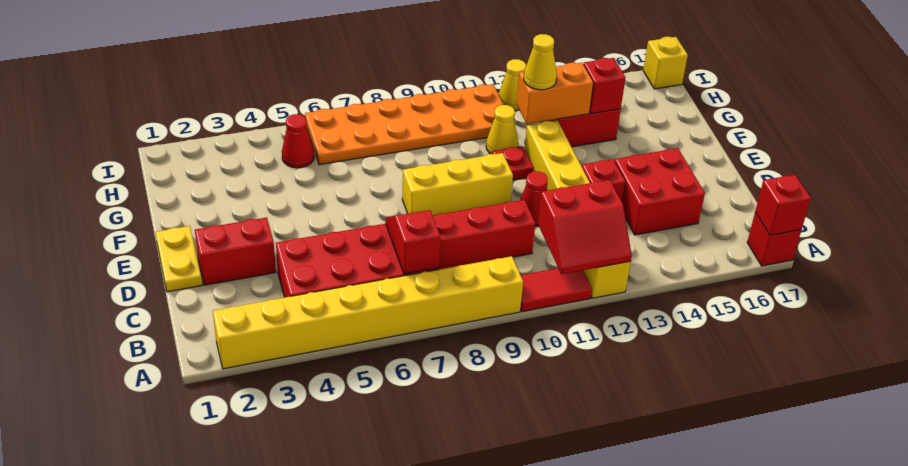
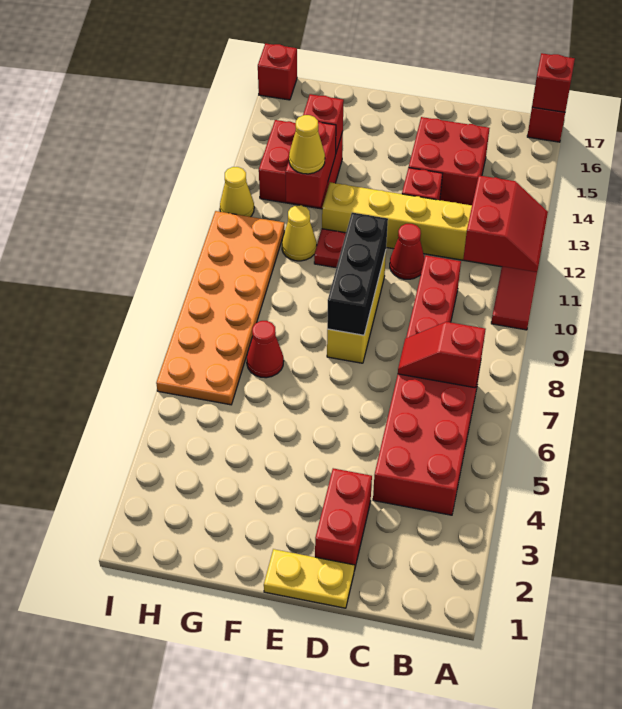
yellow brick A2:A9 level 1 -> none
none -> black brick E8:E10 level 2
orange brick G12:G13 level 2 -> red brick G12:G13 level 2
red cone H5 level 1 -> red cone G7 level 1
yellow brick I17 level 1 -> red brick I17 level 1

